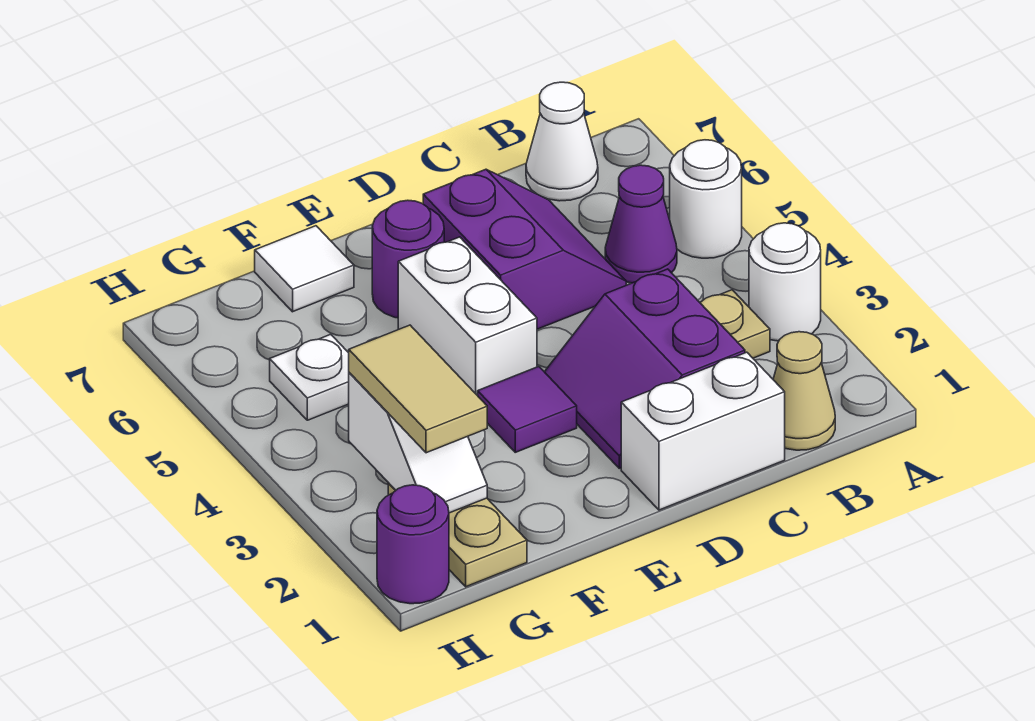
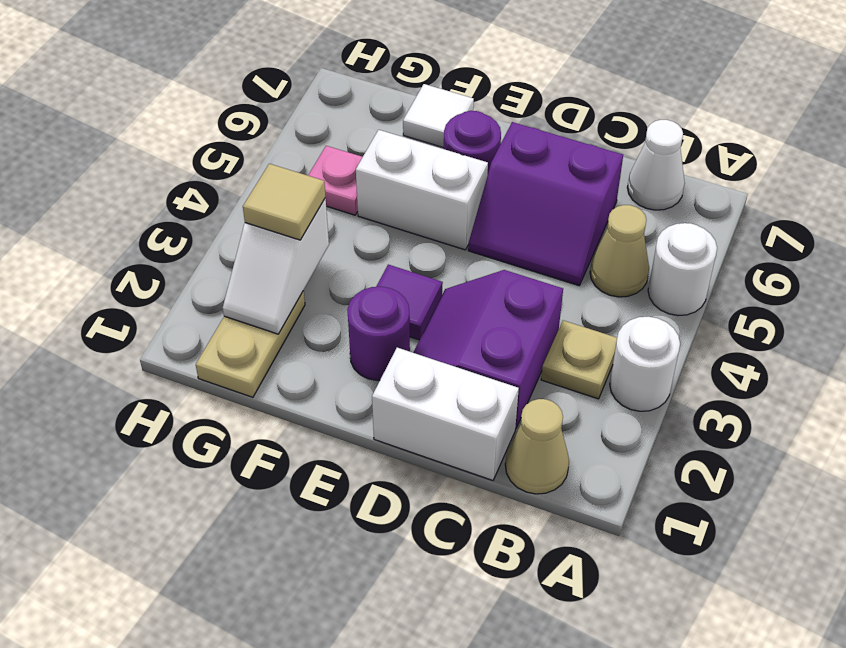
purple cone B5 level 1 -> tan cone B5 level 1
purple slope C5:D6 level 1 top D -> purple slope C5:D6 level 1 top 6
white brick E4:E5 level 1 -> white brick E5:F5 level 1
tan tile G2:G3 level 3 -> tan tile G3 level 3
white plate G5 level 1 -> pink plate G5 level 1
purple round brick H1 level 1 -> purple round brick E2 level 1

